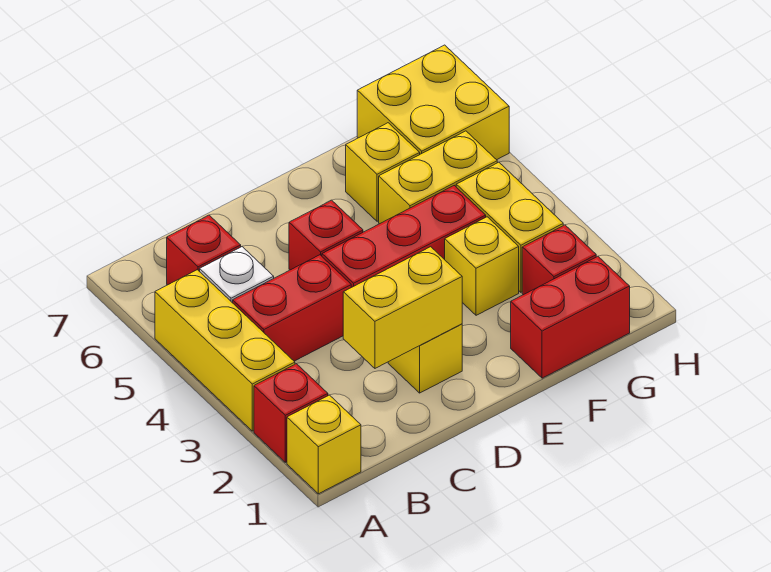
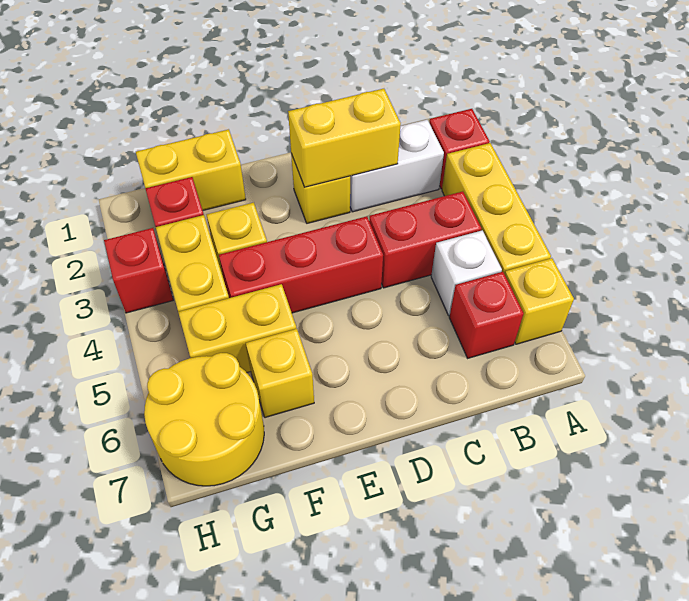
yellow brick A1 level 1 -> yellow brick A6 level 1
none -> white brick B2:C2 level 1
red brick D5 level 1 -> red brick H3 level 1
red brick F1:G1 level 1 -> yellow brick F1:G1 level 1
yellow brick G6:H7 level 1 -> yellow round brick G6:H7 level 1

